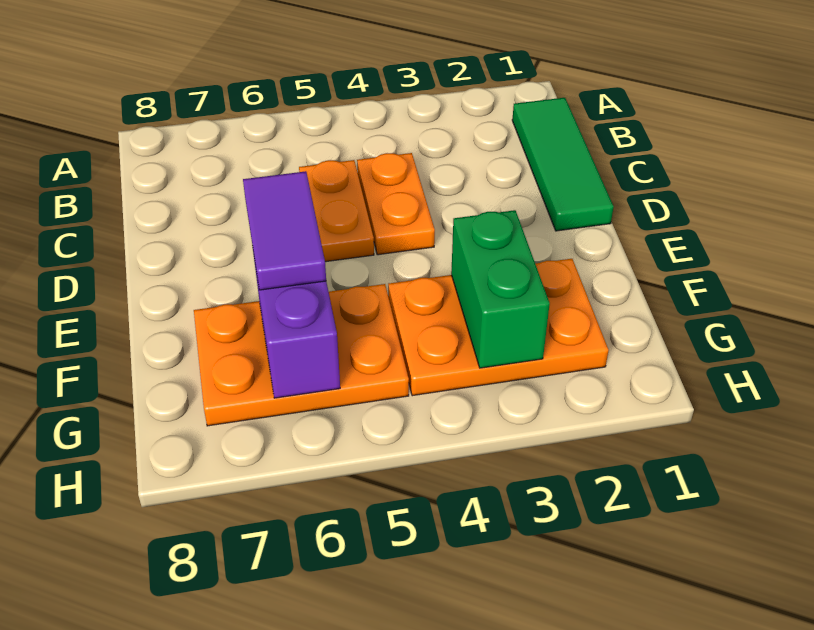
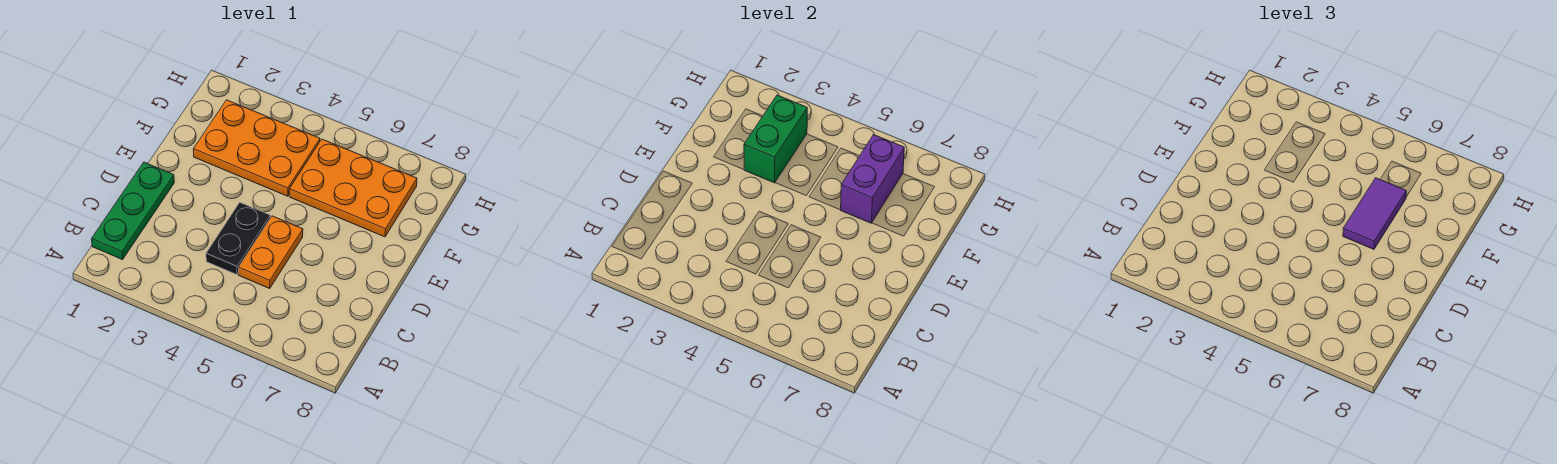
green tile B1:D1 level 1 -> green plate B1:D1 level 1
orange plate C4:D4 level 1 -> black plate C4:D4 level 1

